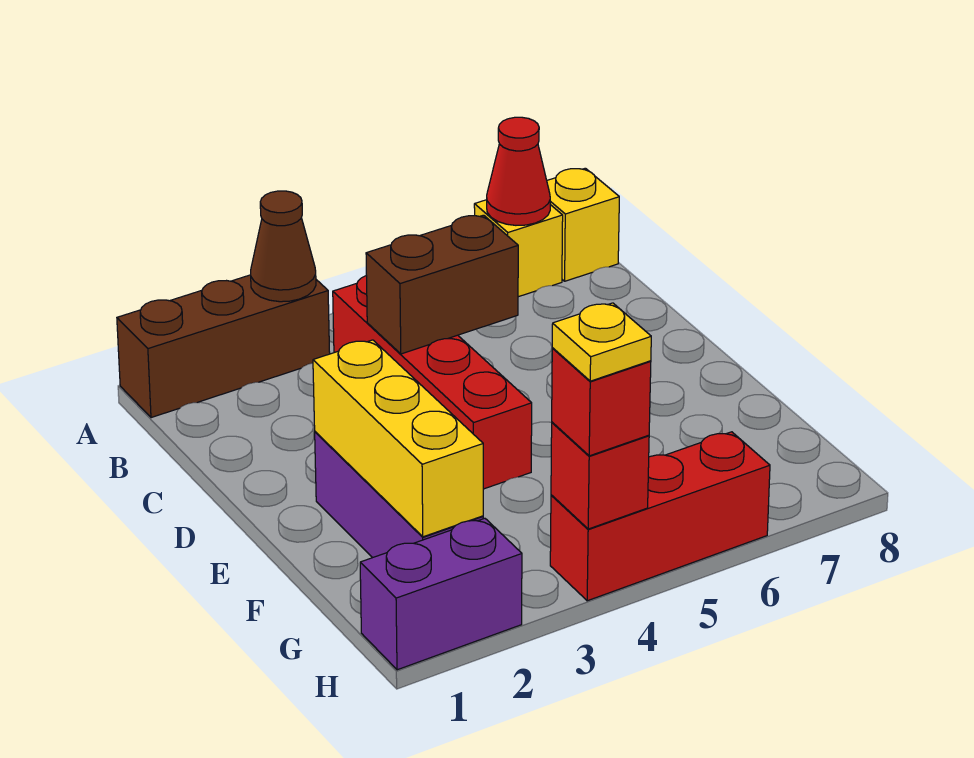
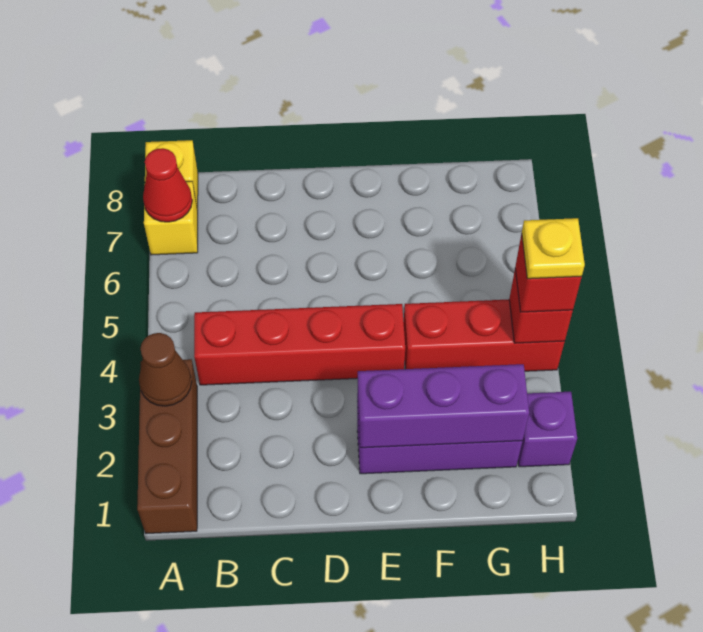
brown brick C4:C5 level 2 -> none
yellow brick E2:G2 level 2 -> purple brick E2:G2 level 2
purple brick H1:H2 level 1 -> purple brick H2 level 1
red brick H4:H6 level 1 -> red brick F4:H4 level 1

